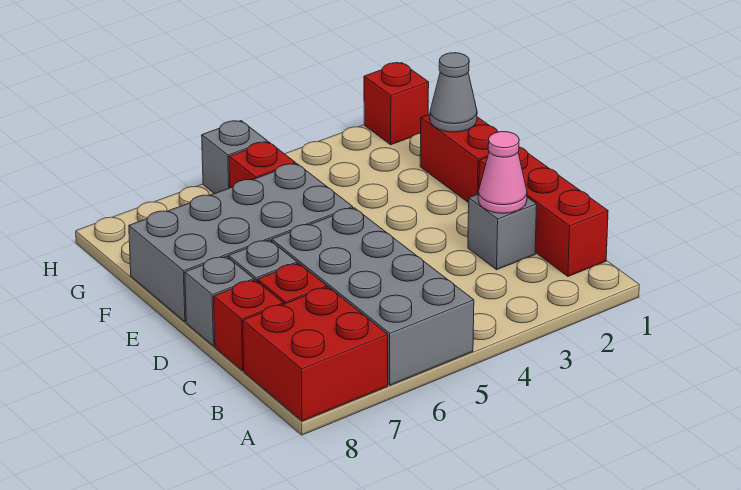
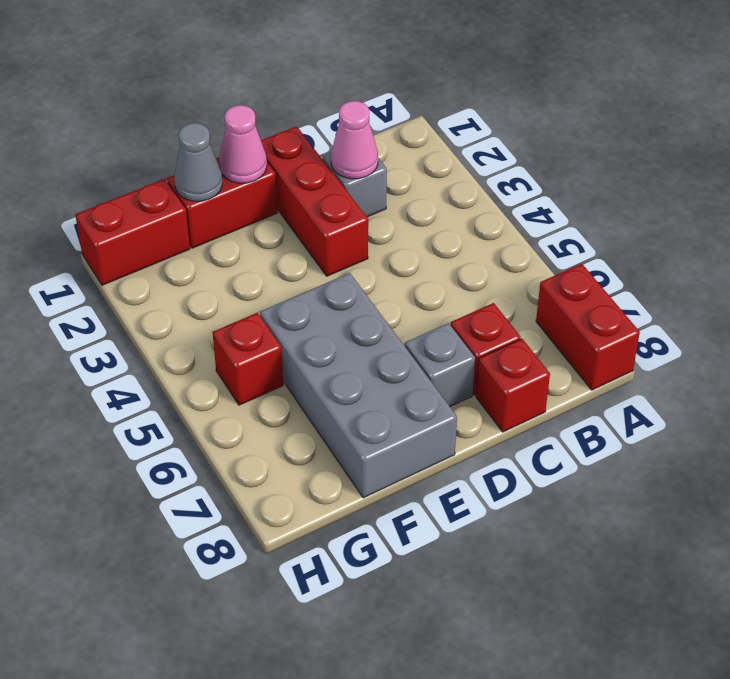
grey brick A5:D6 level 1 -> none
red brick A7:B8 level 1 -> red brick A7:A8 level 1
red brick B1:D1 level 1 -> red brick D1:D3 level 1
grey brick D8 level 1 -> none
none -> pink cone E1 level 2
red brick H1 level 1 -> red brick G1:H1 level 1
grey brick H5 level 1 -> none

